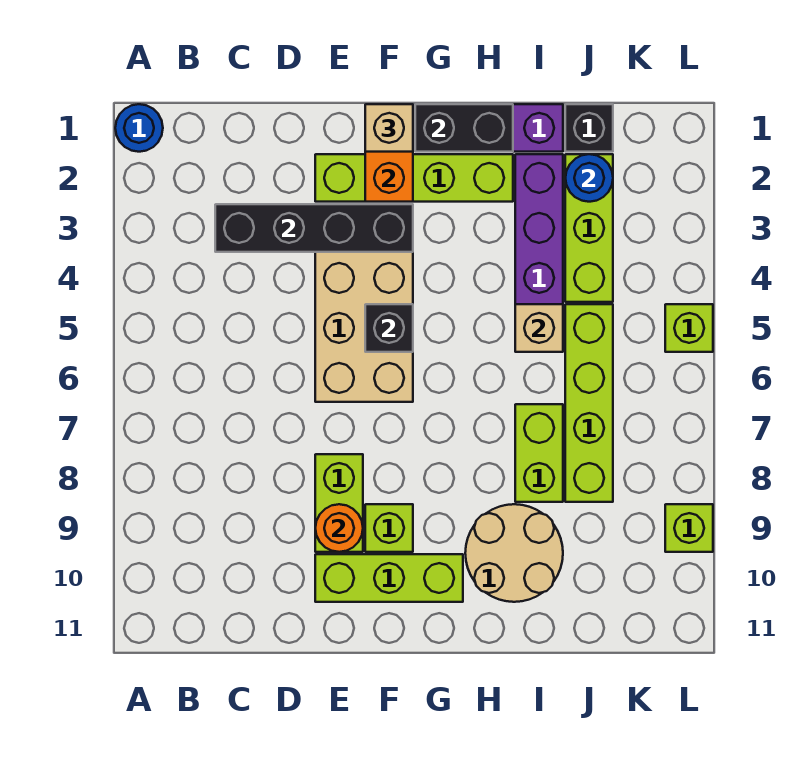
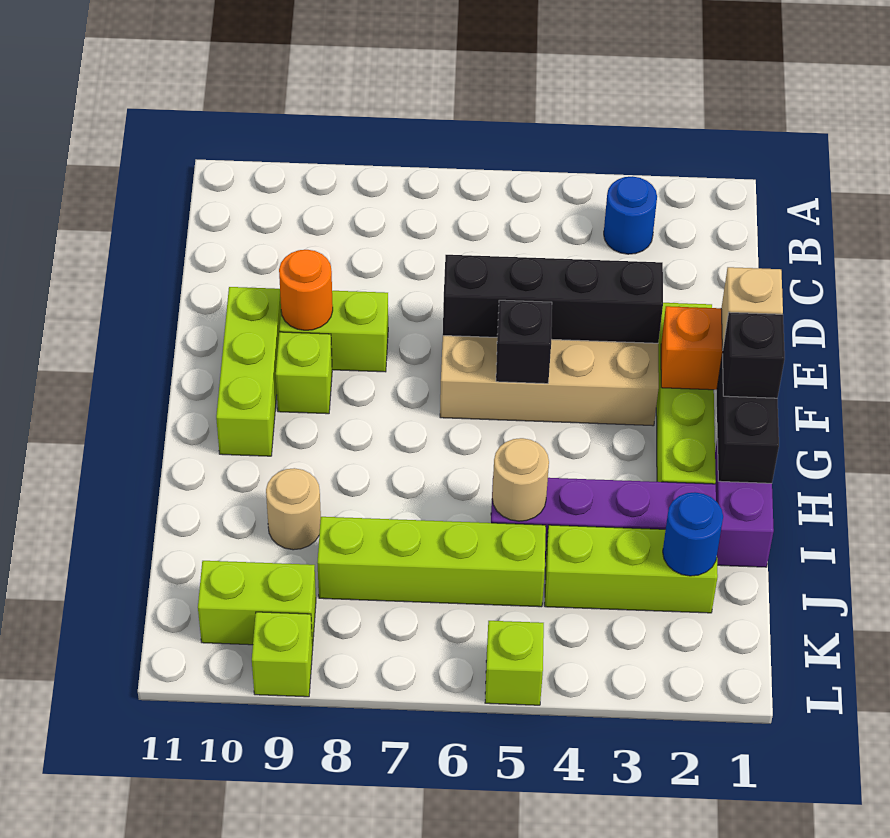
blue round brick A1 level 1 -> blue round brick B3 level 1
black brick C3:F3 level 2 -> black brick E3:E6 level 2
tan round brick H9:I10 level 1 -> tan round brick I9 level 1
tan brick I5 level 2 -> tan round brick I5 level 2
lime brick I7:I8 level 1 -> lime brick K9:K10 level 1
black brick J1 level 1 -> black brick G1 level 3

